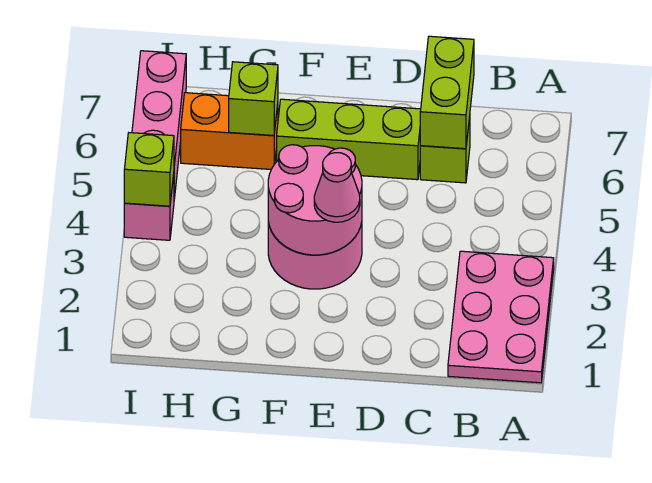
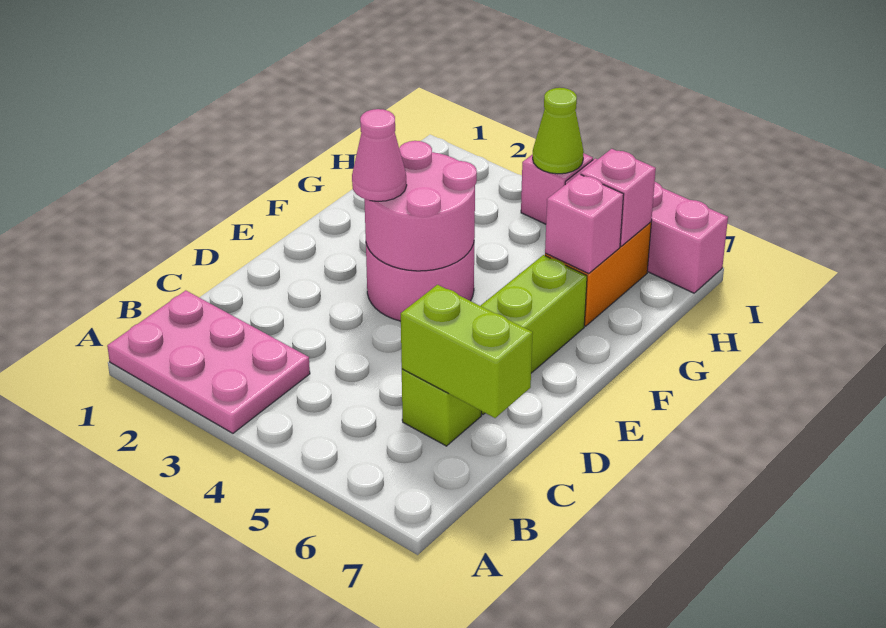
lime brick G6 level 2 -> pink brick G6 level 2
none -> pink brick H6 level 2
lime brick I4 level 2 -> lime cone I4 level 2

